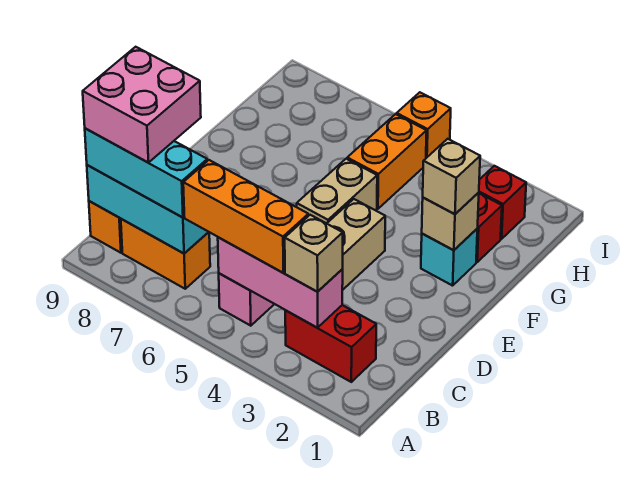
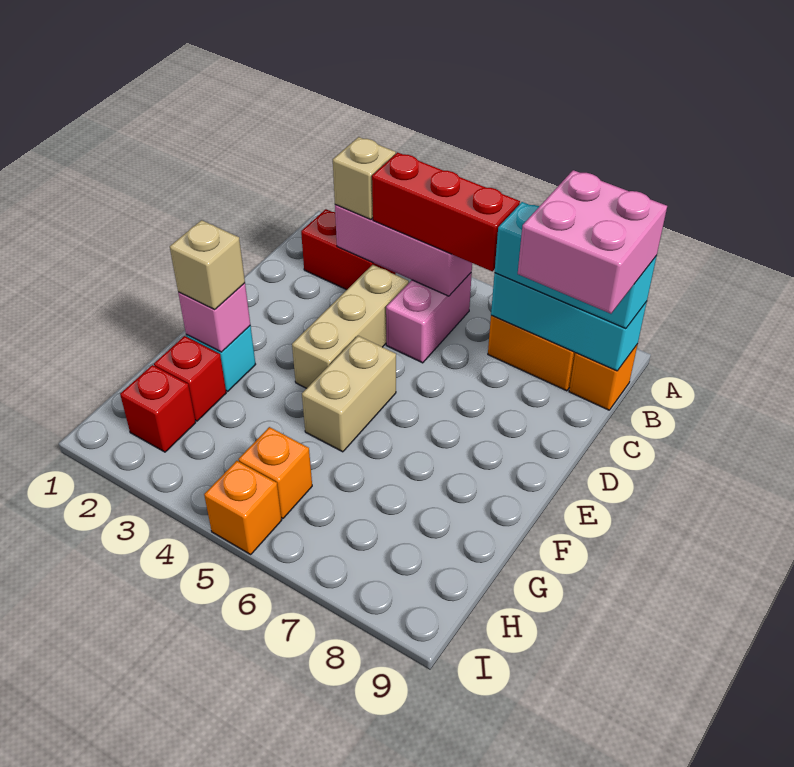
orange brick B4:B6 level 3 -> red brick B4:B6 level 3
tan brick F2 level 2 -> pink brick F2 level 2
orange brick G5:H5 level 1 -> orange brick H5 level 1

